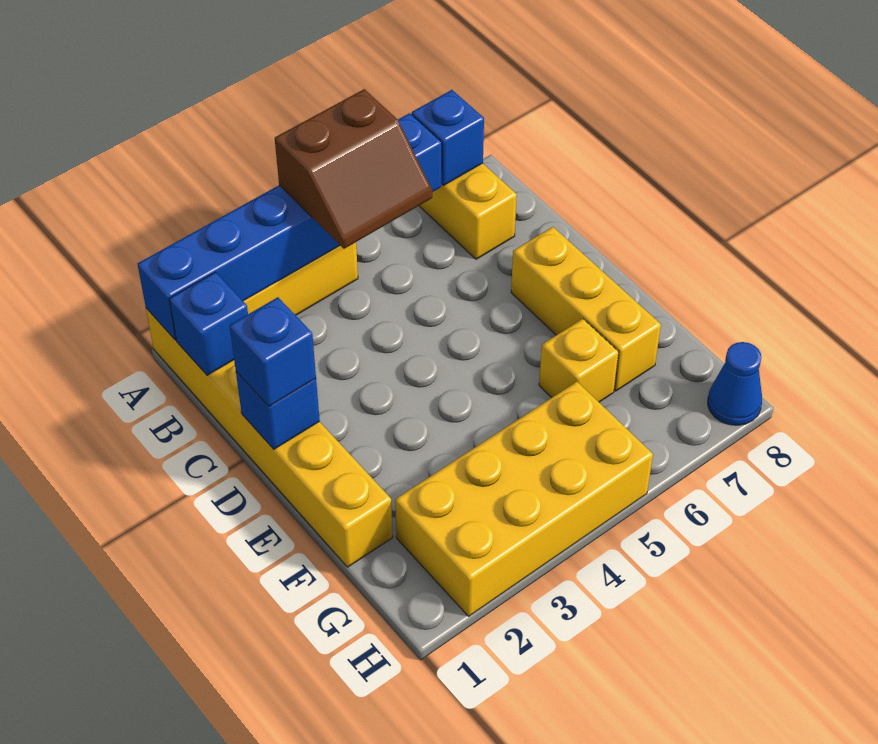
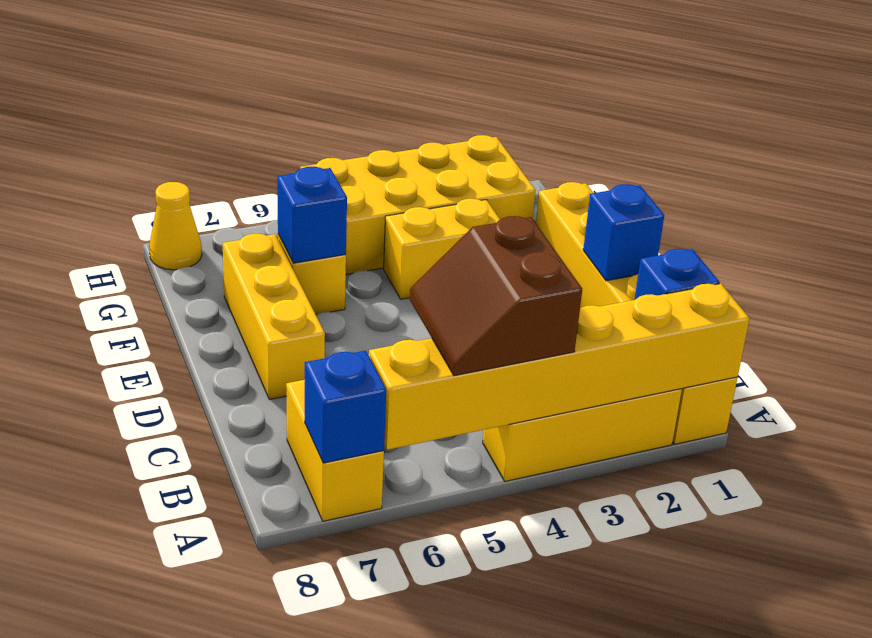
blue brick A1:A6 level 2 -> yellow brick A1:A6 level 2
brown slope A4:B5 level 3 top A -> brown slope A4:B5 level 3 top 4
blue brick D1 level 3 -> blue brick F6 level 2
none -> yellow brick F3:F4 level 1
blue cone H8 level 1 -> yellow cone H8 level 1

